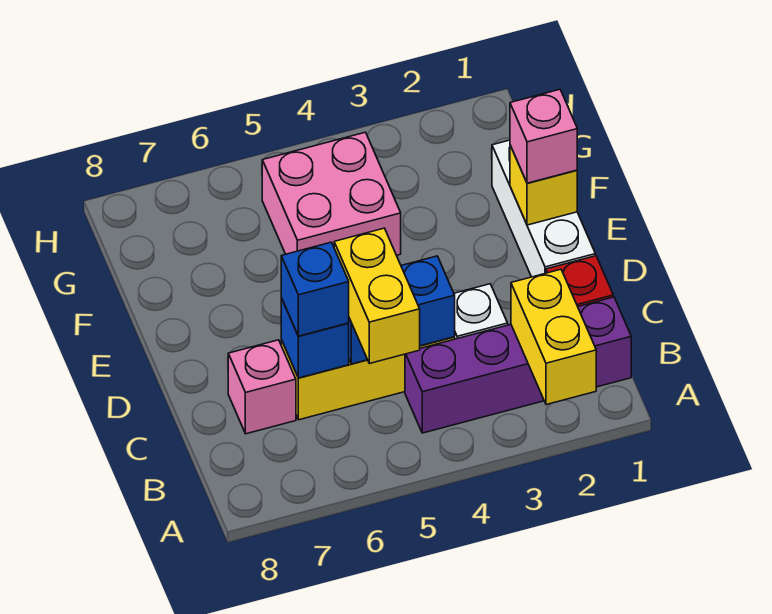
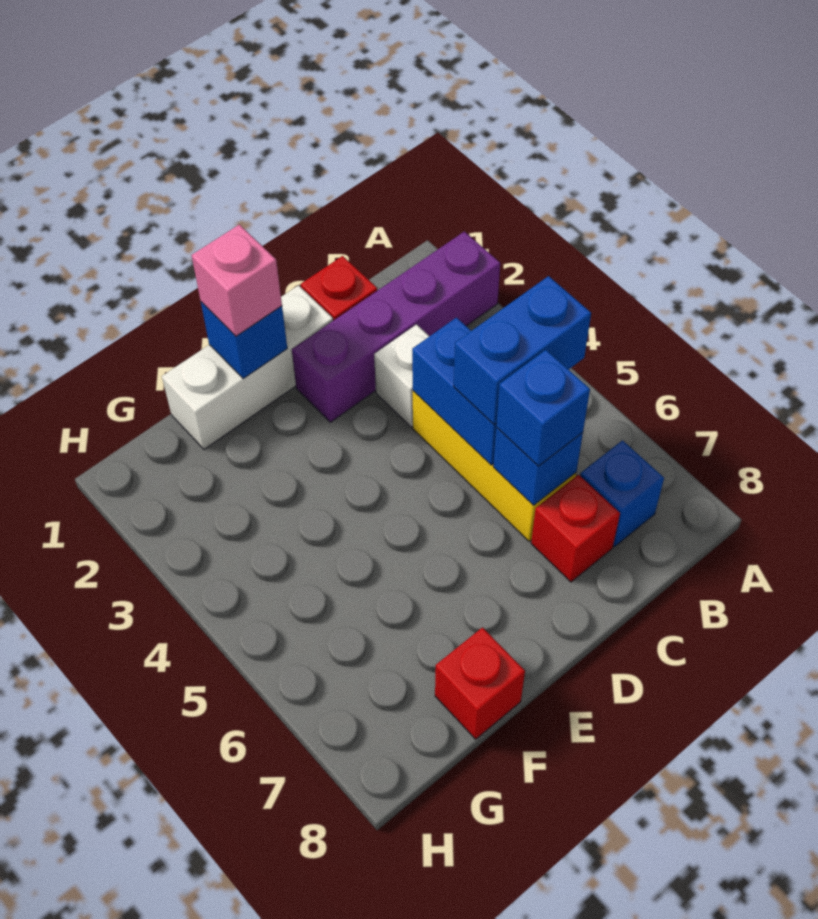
yellow brick A2:B2 level 2 -> none
purple brick B1:B4 level 1 -> purple brick A2:D2 level 1
yellow brick B5:C5 level 3 -> blue brick B5:C5 level 3
none -> blue brick B7 level 1
pink brick C7 level 1 -> red brick C7 level 1
yellow brick E1 level 2 -> blue brick E1 level 2
pink brick F4:G5 level 1 -> none
none -> red brick F8 level 1

